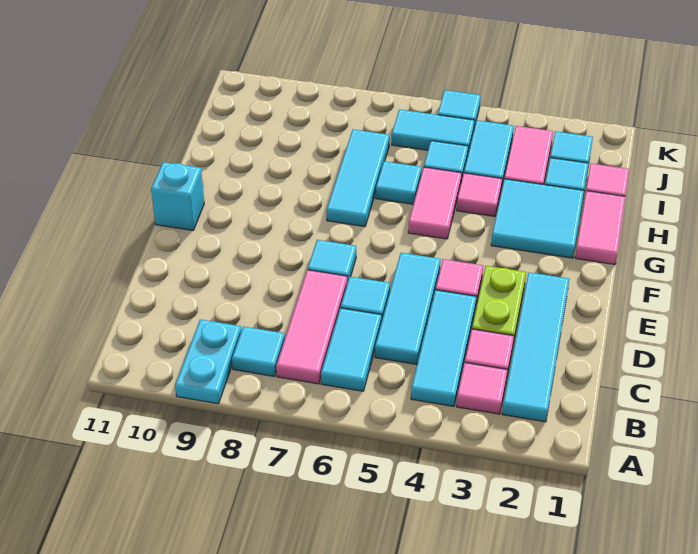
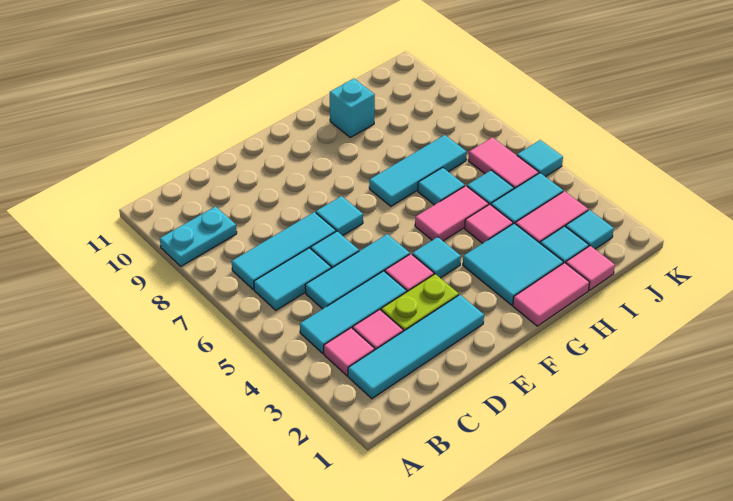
pink tile B7:D7 level 1 -> cyan tile B7:D7 level 1
cyan tile B8 level 1 -> cyan tile F4 level 1
cyan brick F11 level 1 -> cyan brick H10 level 1
cyan tile J5:J6 level 1 -> pink tile J5:J6 level 1

